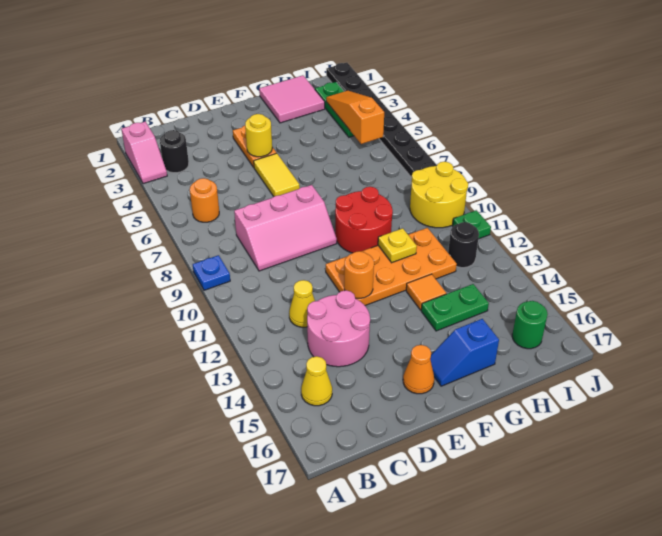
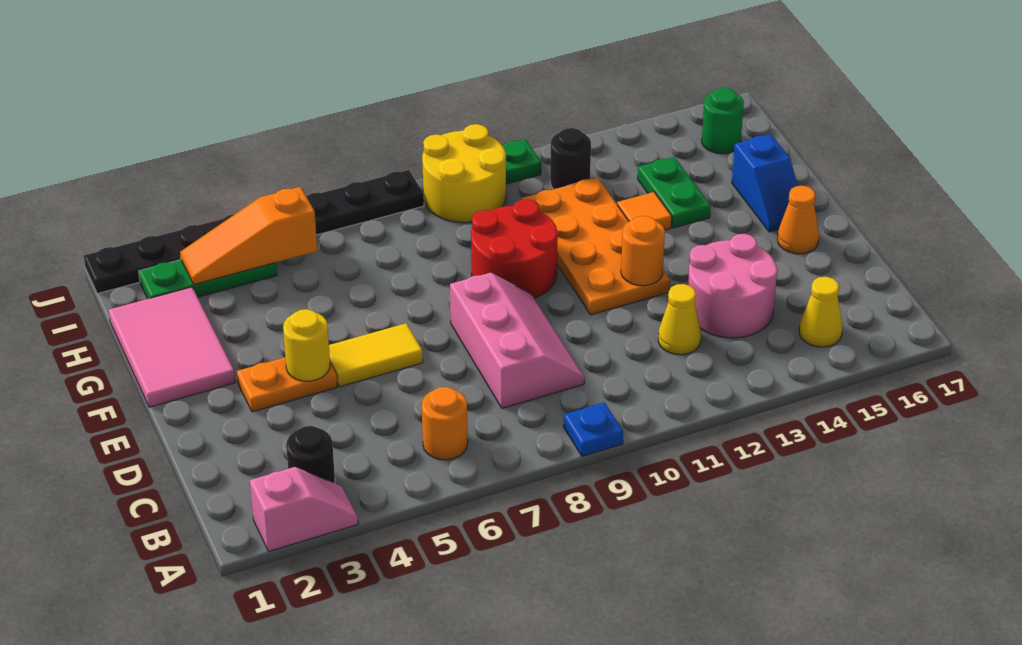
pink tile G1:H2 level 1 -> pink tile F1:H2 level 1
yellow plate G11 level 2 -> none

